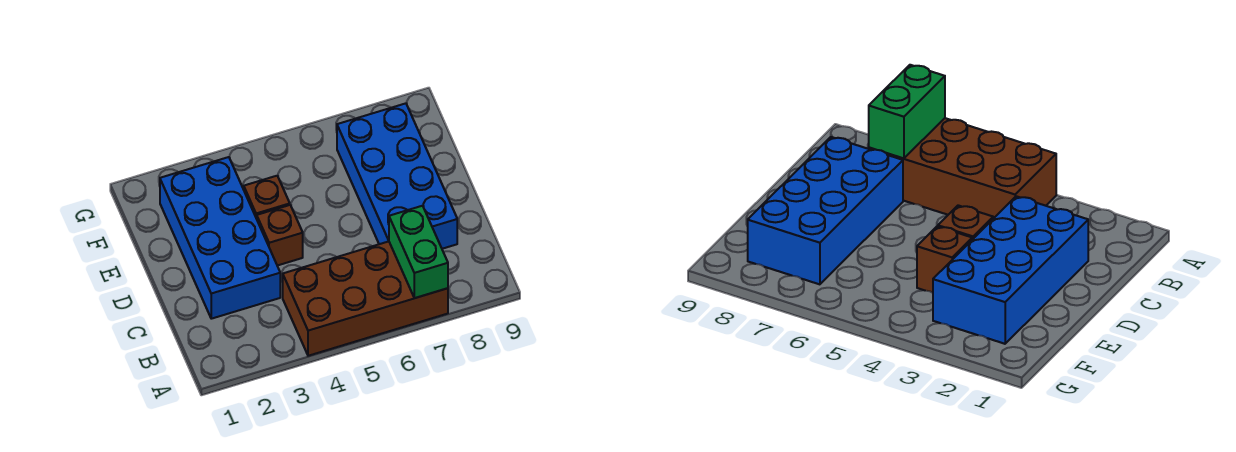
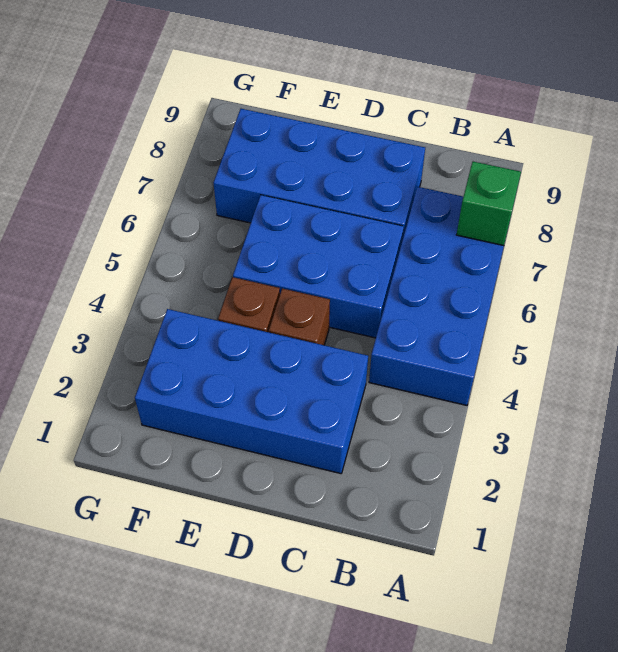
brown brick A4:B7 level 1 -> blue brick A4:B7 level 1
green brick A7:B7 level 2 -> green brick A7 level 2
none -> blue brick C5:E6 level 1

